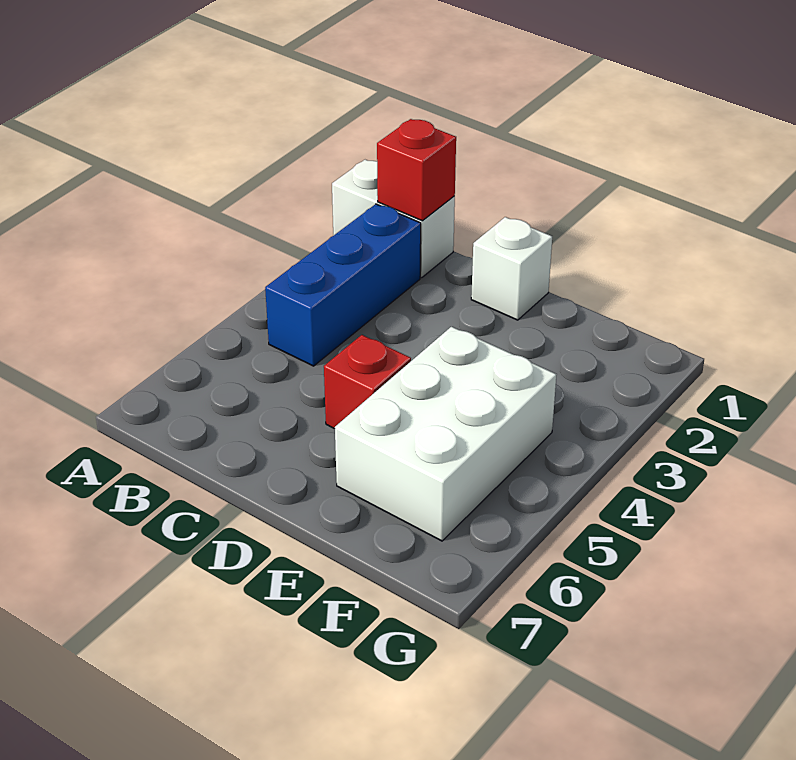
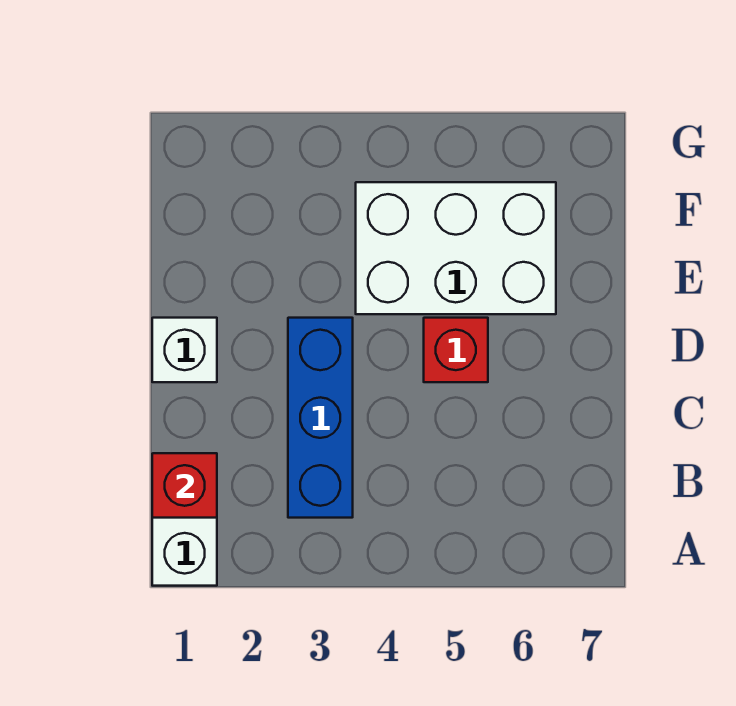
blue brick B2:B4 level 1 -> blue brick B3:D3 level 1

